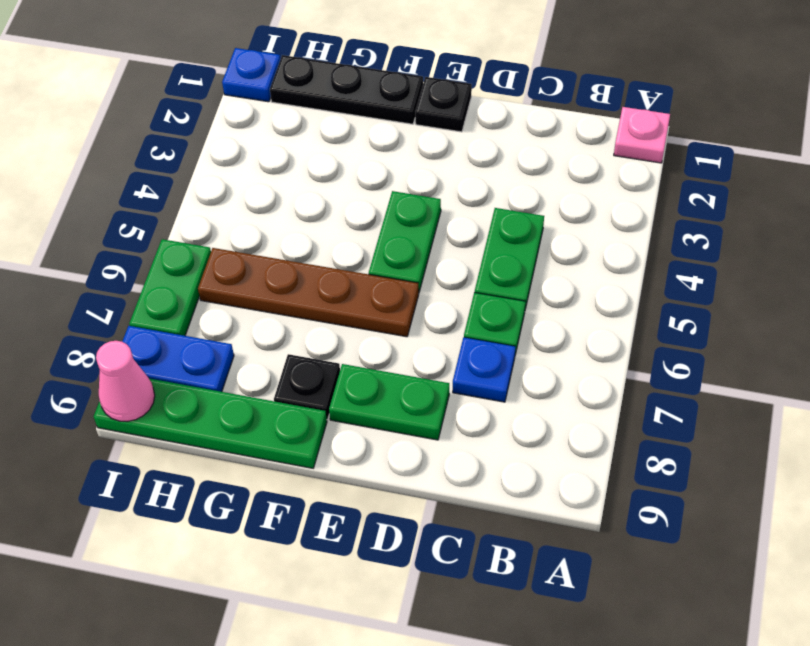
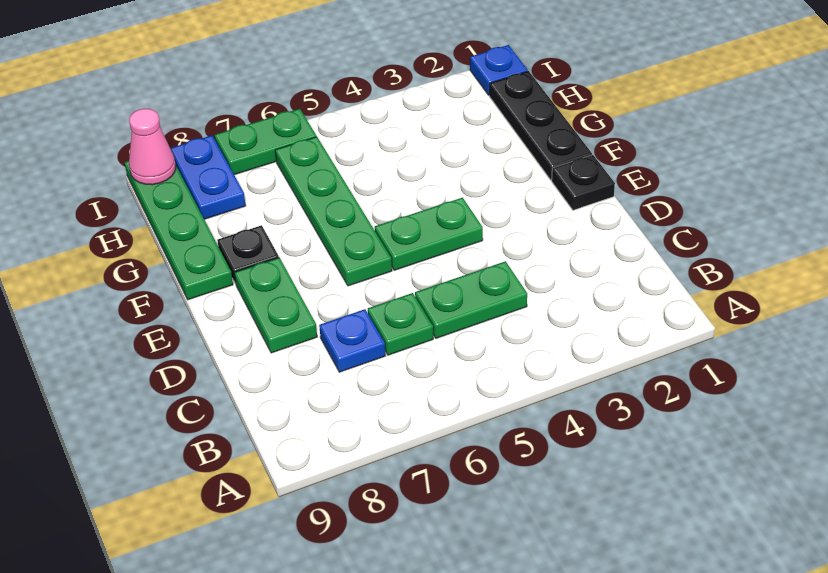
pink plate A1 level 1 -> none
brown plate E6:H6 level 1 -> green plate E6:H6 level 1

